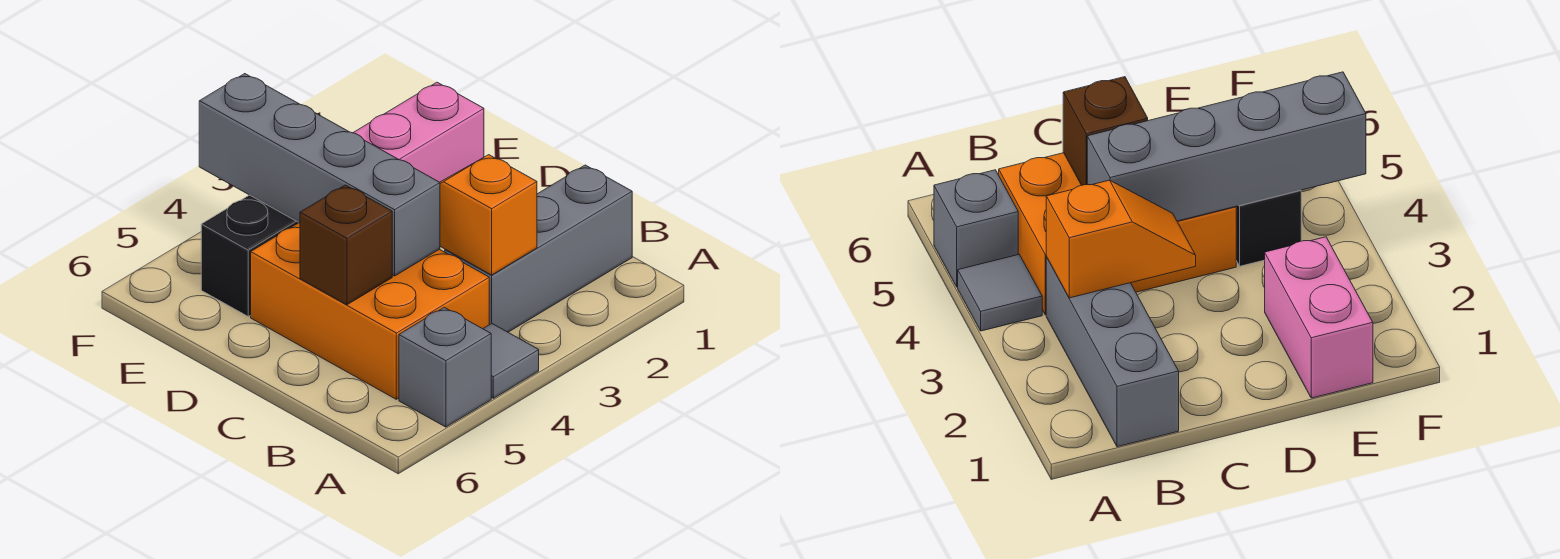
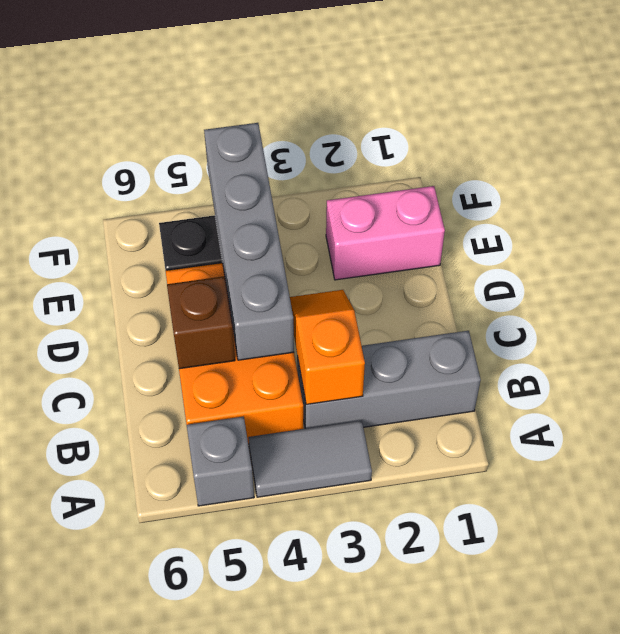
grey tile A4 level 1 -> grey tile A3:A4 level 1

